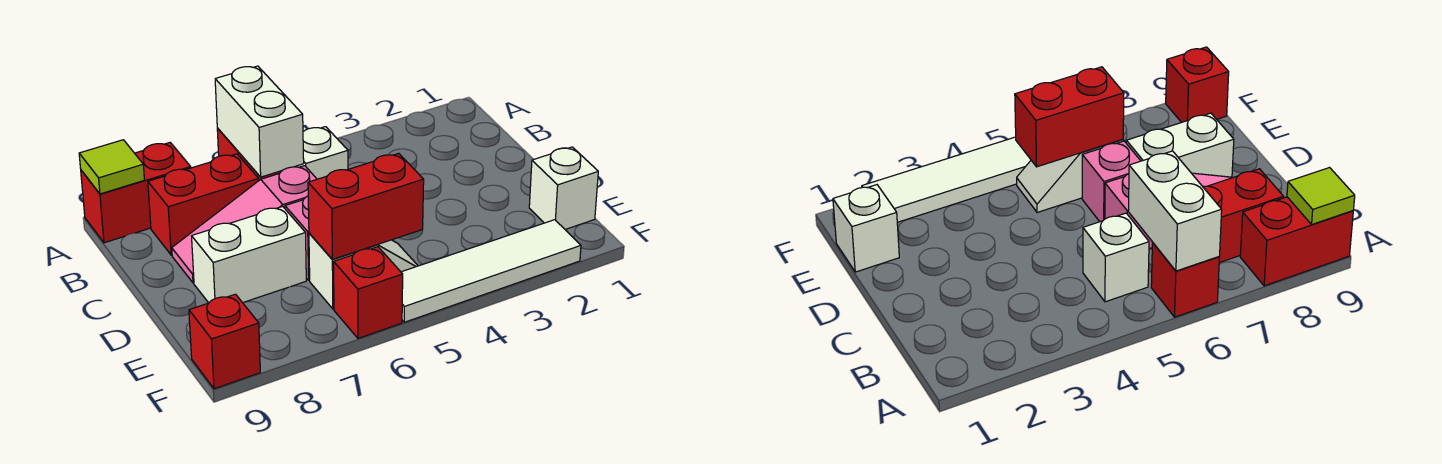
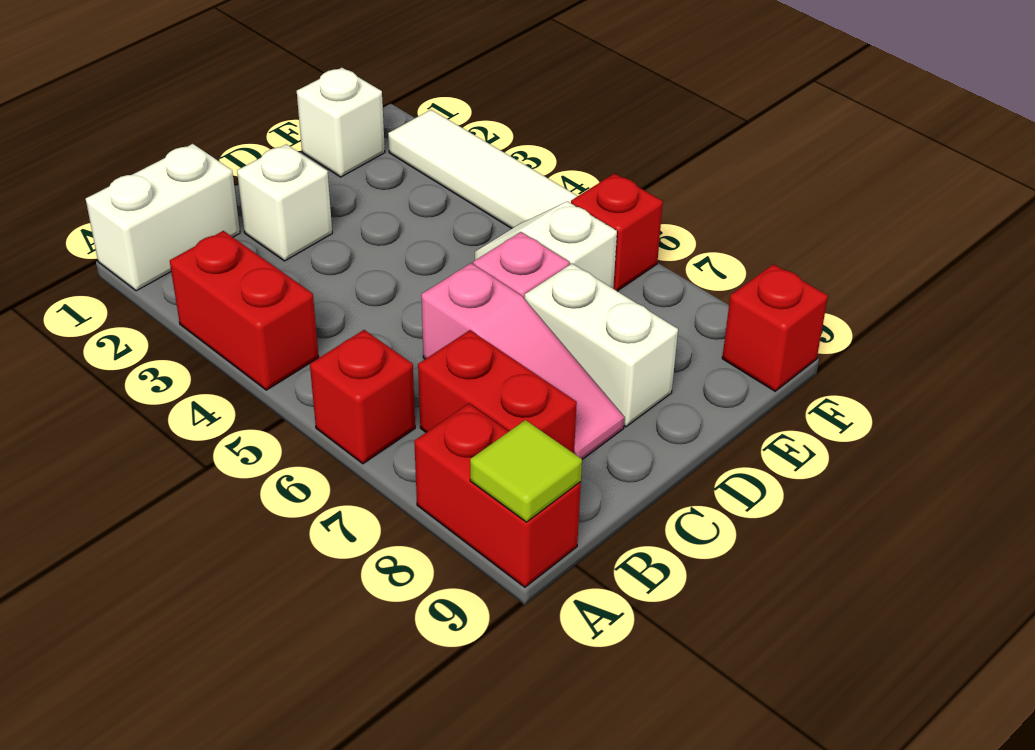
white brick A6:B6 level 2 -> white brick A1:B1 level 1
white brick B5 level 1 -> white brick C2 level 1
red brick E5:E6 level 2 -> red brick A3:A4 level 1

